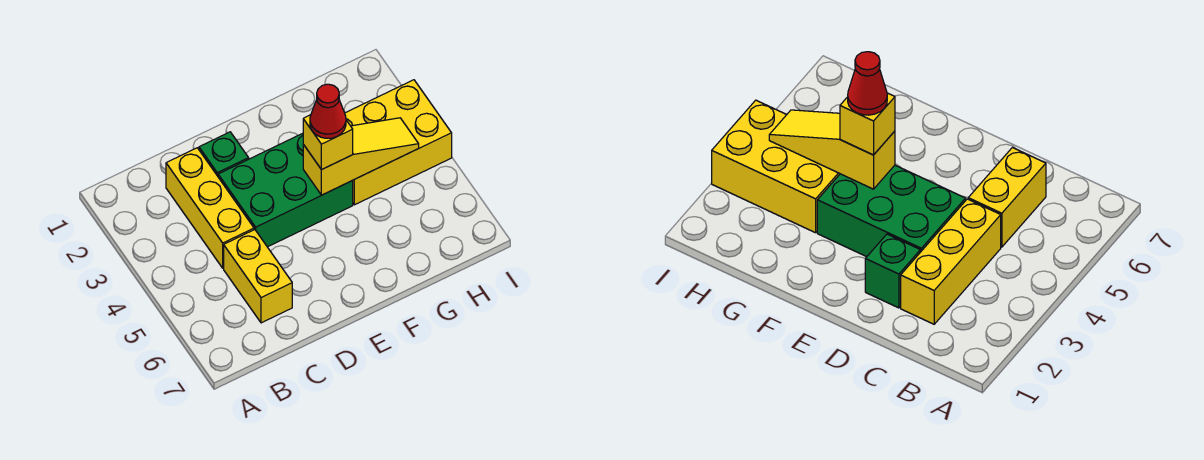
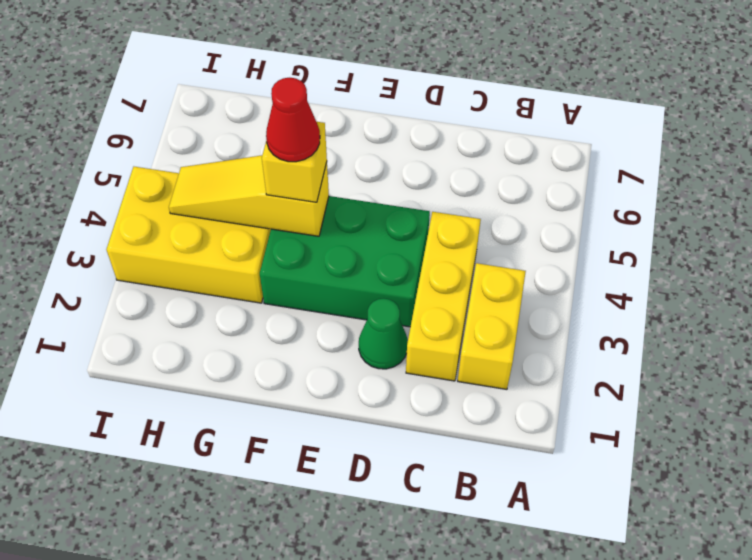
yellow brick C5:C6 level 1 -> yellow brick B2:B3 level 1
green brick D2 level 1 -> green cone D2 level 1

